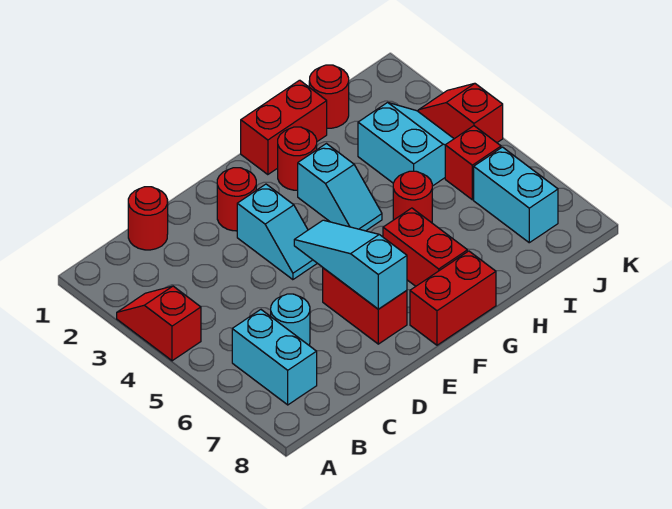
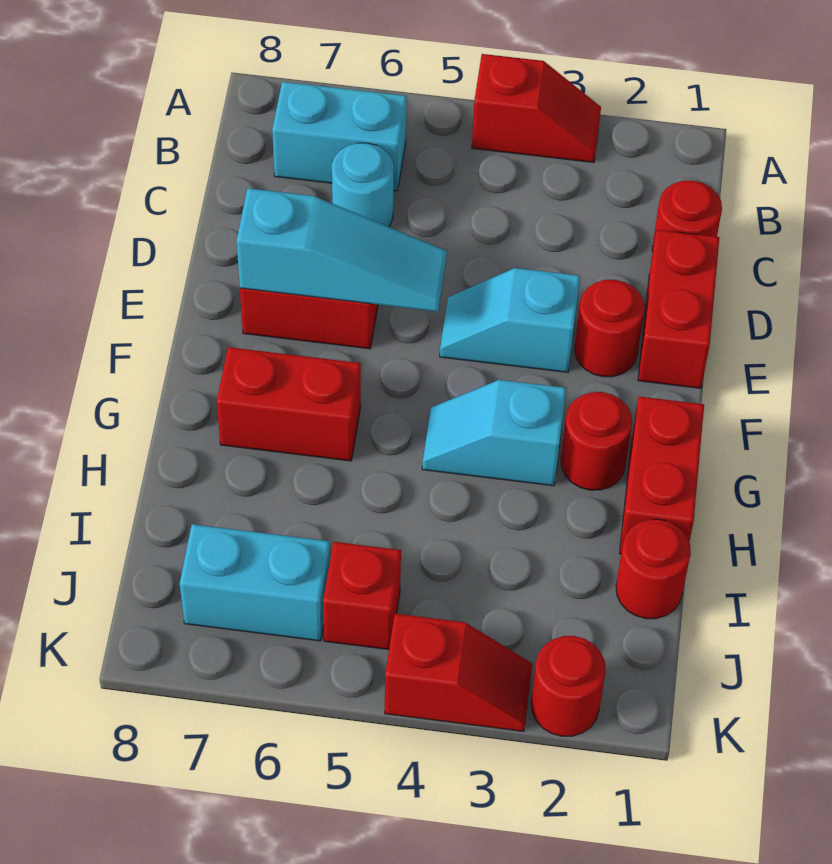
red brick F8:G8 level 1 -> red brick D1:E1 level 1
red round brick H5 level 1 -> red round brick K2 level 1
cyan slope I3:J4 level 1 top I -> none

